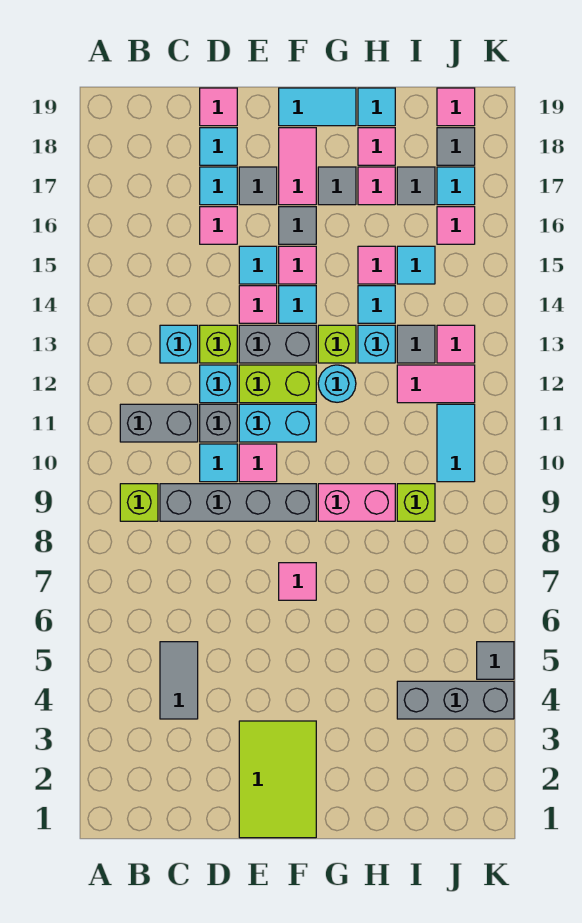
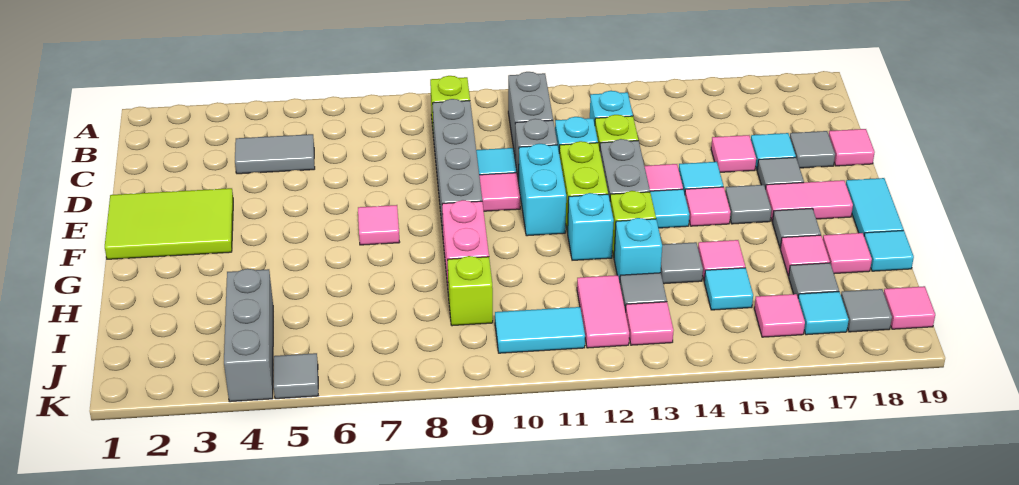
cyan tile D18 level 1 -> grey tile D18 level 1
cyan round brick G12 level 1 -> cyan brick G12 level 1
cyan tile H14 level 1 -> grey tile H14 level 1

